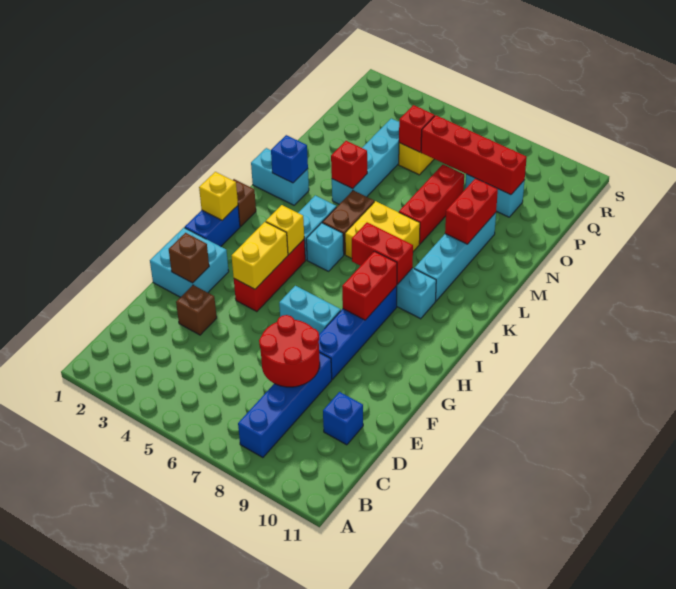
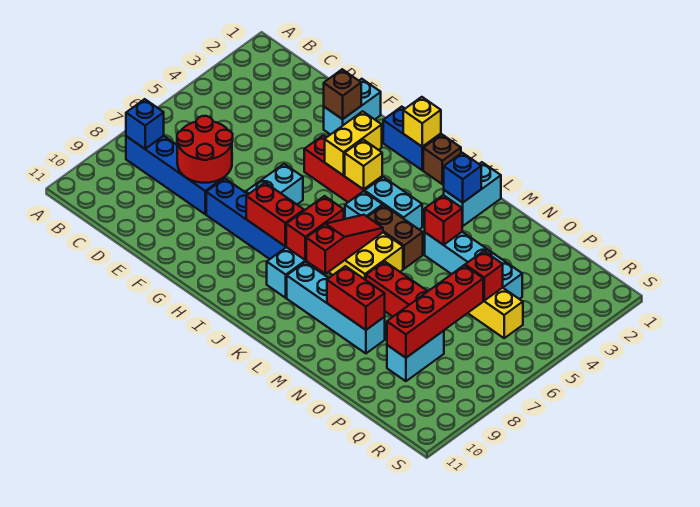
blue brick D10 level 1 -> blue brick B8 level 2
brown brick E3 level 1 -> none
cyan brick F1:G2 level 1 -> cyan brick F1:F2 level 1
yellow brick G4:H4 level 2 -> yellow brick H3:H4 level 2
none -> red slope K6:K8 level 2 top 8

